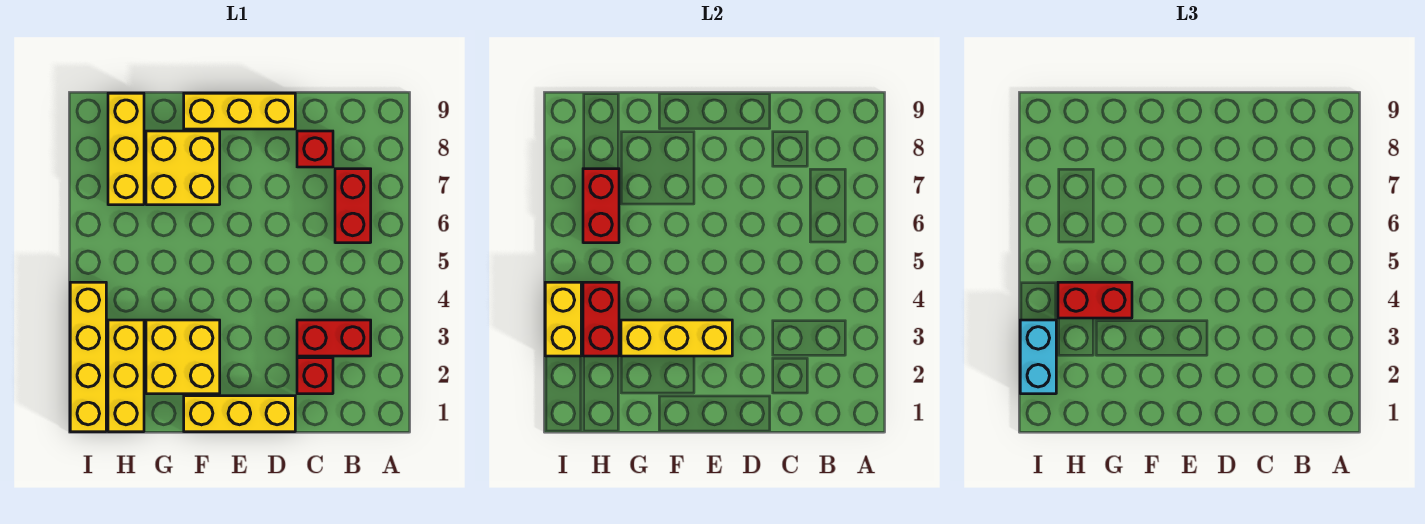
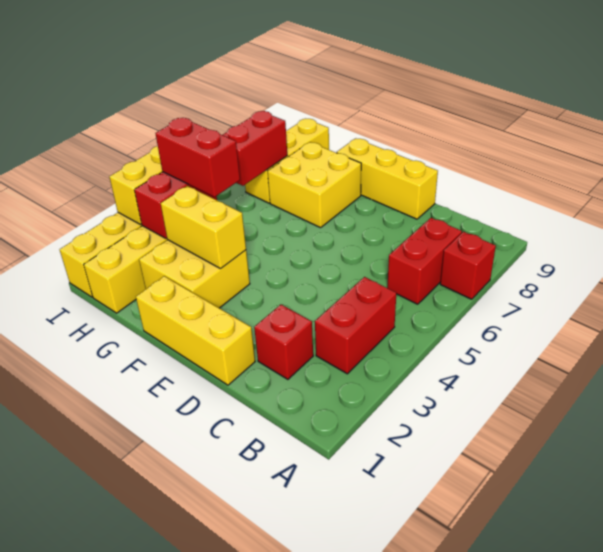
red brick B3:C3 level 1 -> red brick B3:B4 level 1
red brick C8 level 1 -> red brick A7 level 1
yellow brick E3:G3 level 2 -> yellow brick F3:G3 level 2
cyan brick I2:I3 level 3 -> none

